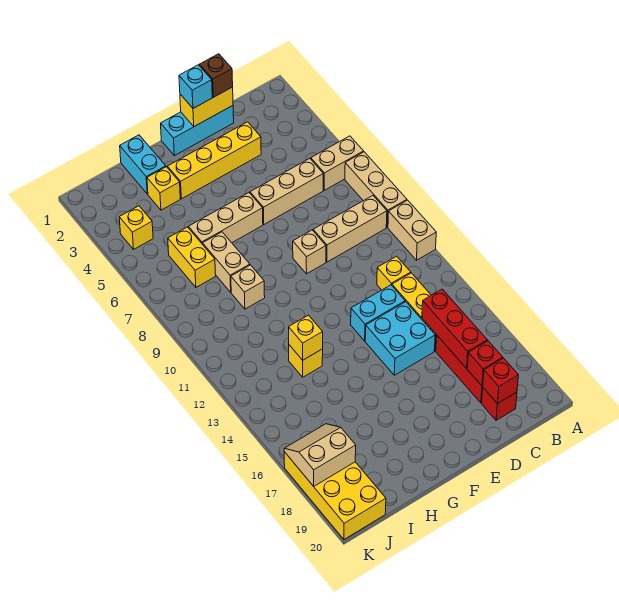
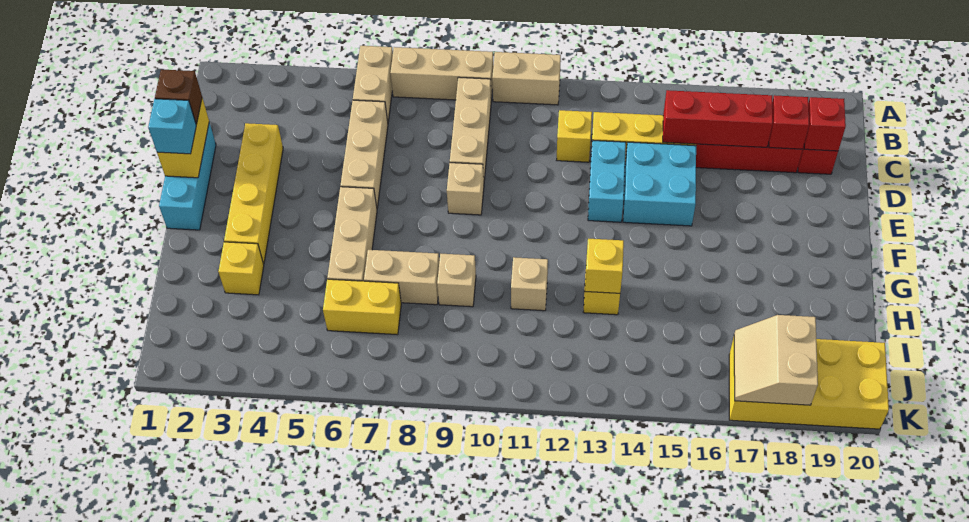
cyan brick H1:H2 level 1 -> none
none -> tan brick H11 level 1
yellow brick J4 level 1 -> none

